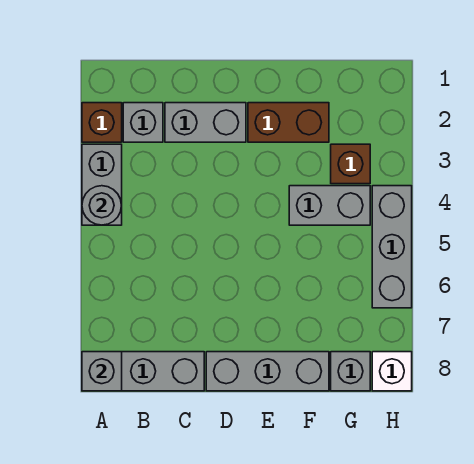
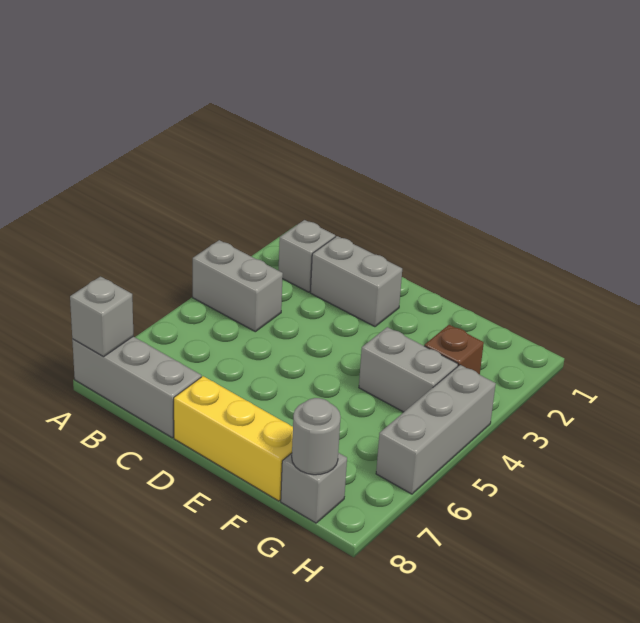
brown brick A2 level 1 -> none
grey brick A3:A4 level 1 -> grey brick A4:B4 level 1
grey round brick A4 level 2 -> grey round brick G8 level 2
grey brick D8:F8 level 1 -> yellow brick D8:F8 level 1
brown brick E2:F2 level 1 -> none
white brick H8 level 1 -> none

